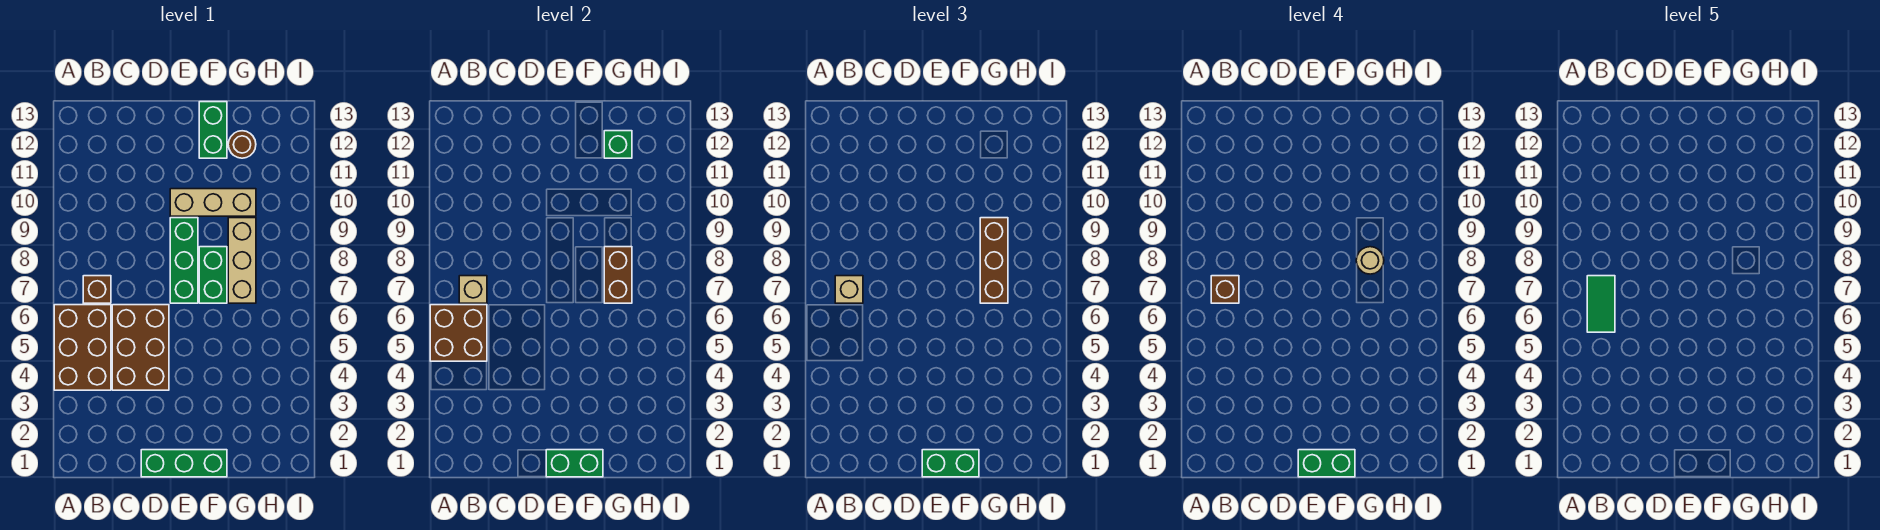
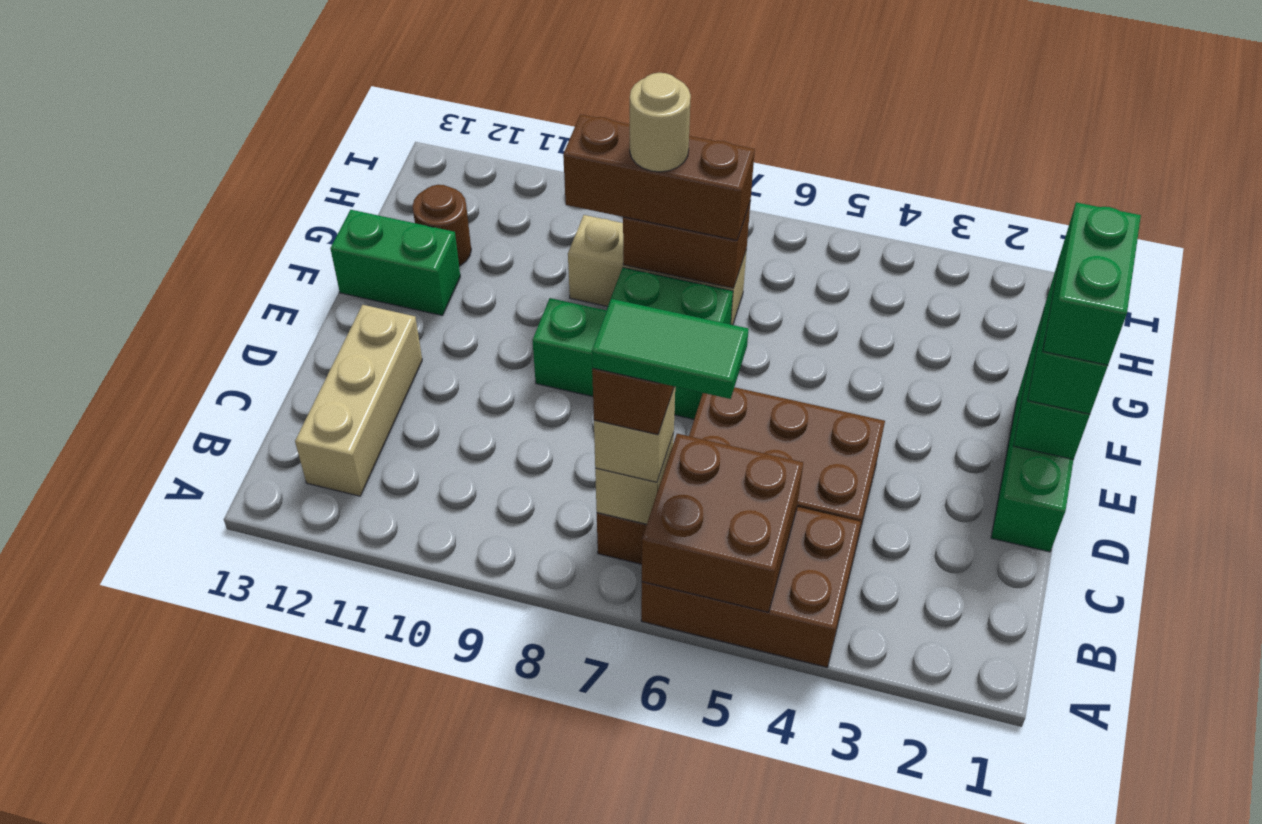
tan brick E10:G10 level 1 -> tan brick B12:D12 level 1
green brick G12 level 2 -> none

